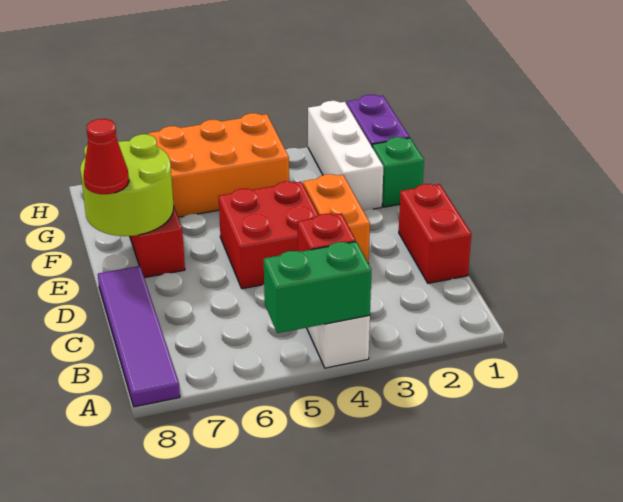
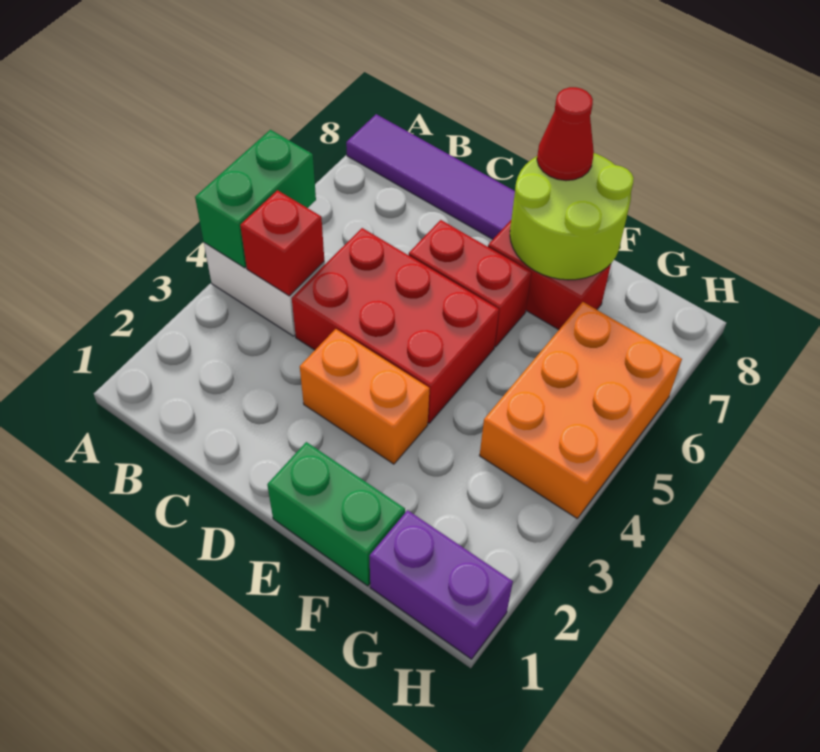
red brick C1:D1 level 1 -> red brick D6:E6 level 1
red brick D4:E5 level 1 -> red brick C4:E5 level 1
green brick F1 level 1 -> green brick E1:F1 level 1
white brick F2:H2 level 1 -> none

